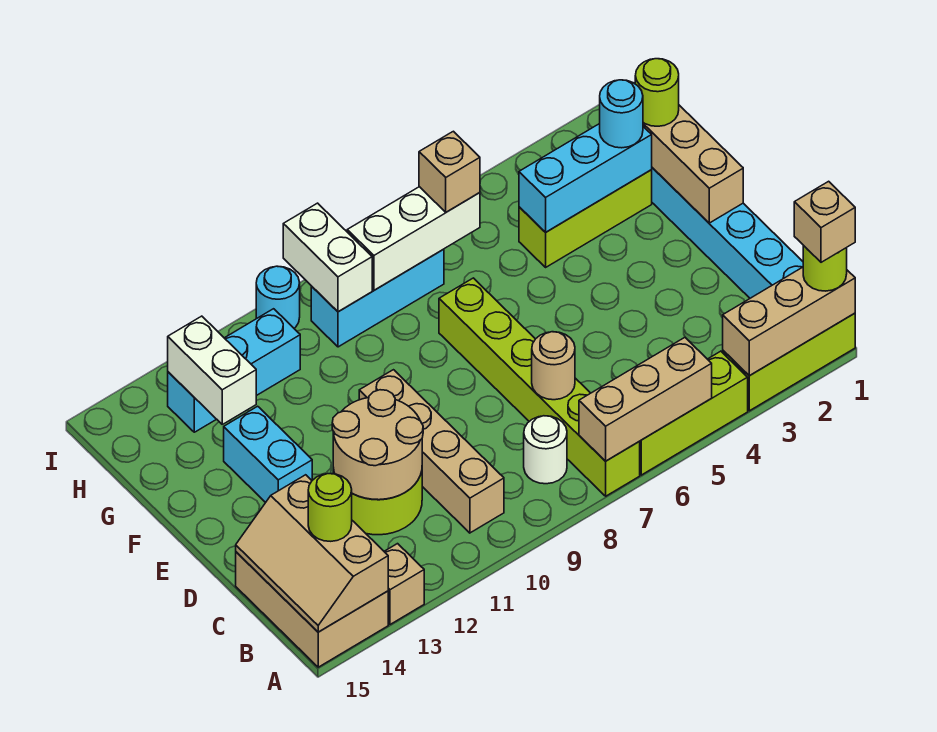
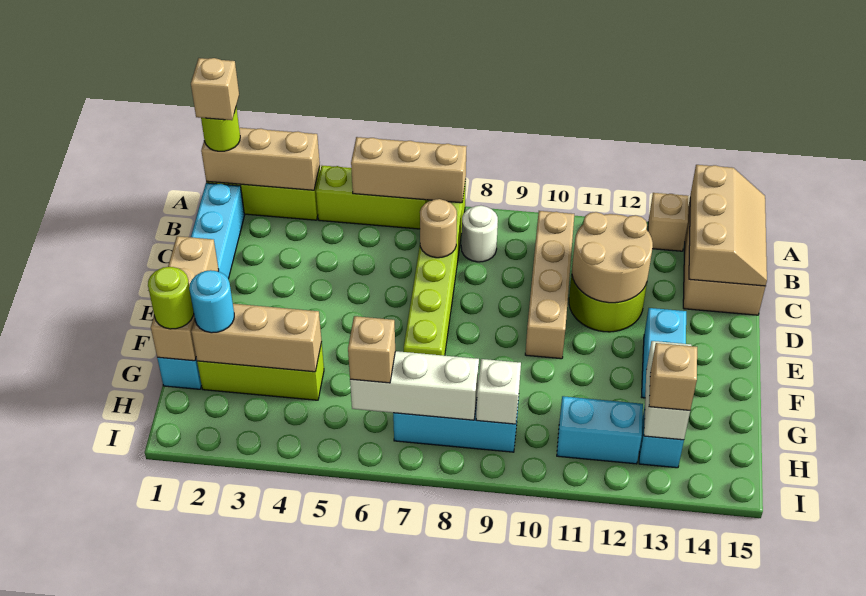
lime round brick B14 level 3 -> none
cyan brick G2:G4 level 2 -> tan brick G2:G4 level 2
white brick H9:I9 level 2 -> white brick H9 level 2
none -> tan brick H13 level 3
cyan round brick I10 level 1 -> none

